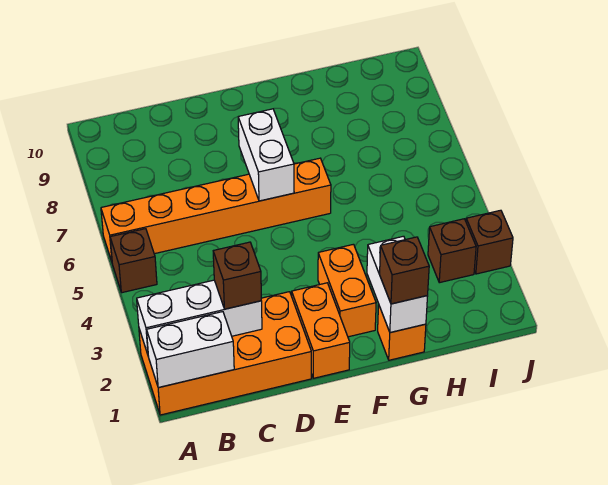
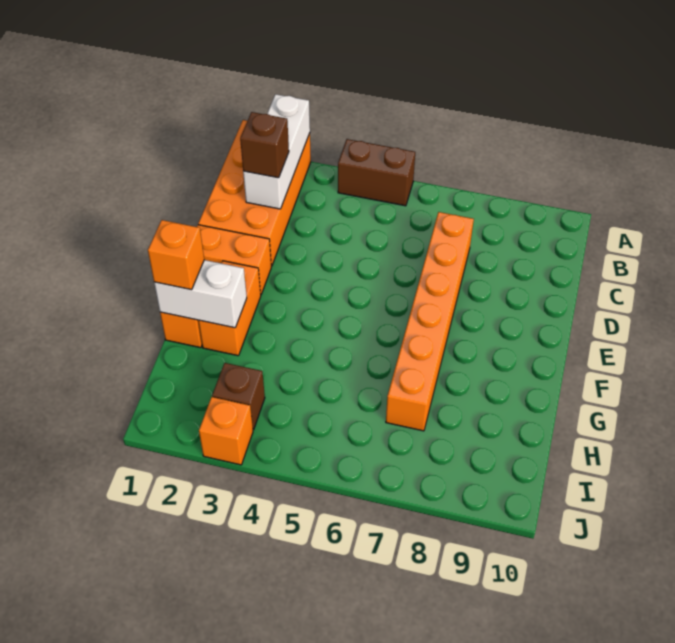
white brick A1:B1 level 2 -> none
brown brick A5 level 1 -> brown brick A4:A5 level 1
orange brick A6:F6 level 1 -> orange brick C7:H7 level 1
white brick E6:E7 level 2 -> none
orange brick F2:F3 level 1 -> orange brick F2:G2 level 1
brown brick G1 level 3 -> orange brick G1 level 3
brown brick J3 level 1 -> orange brick J3 level 1

